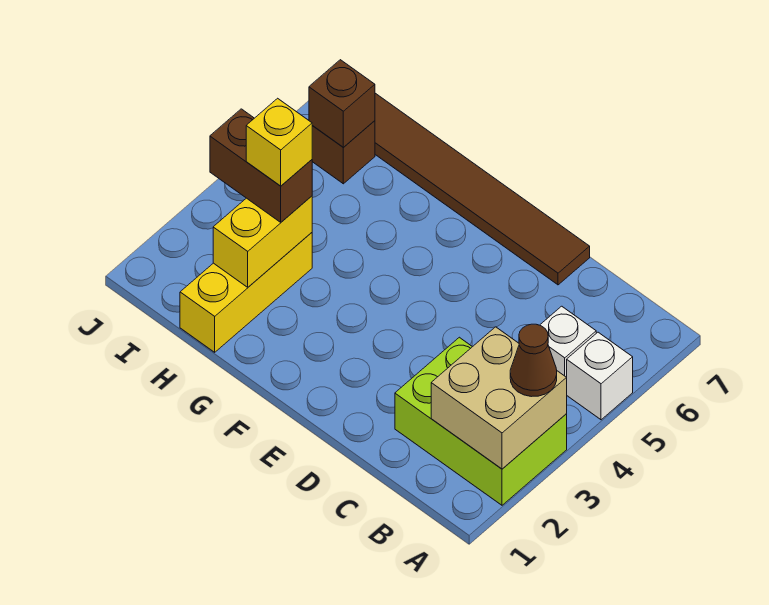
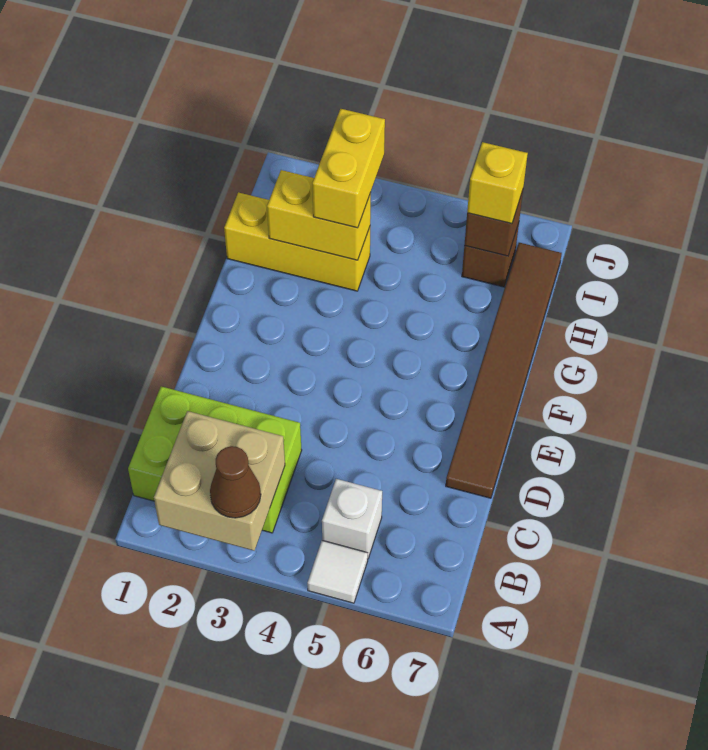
lime brick A2:C3 level 1 -> lime brick B1:C3 level 1
white brick A5 level 1 -> white tile A5 level 1
brown brick H3:I3 level 3 -> yellow brick H3:I3 level 3
yellow brick H3 level 4 -> yellow brick I6 level 3

